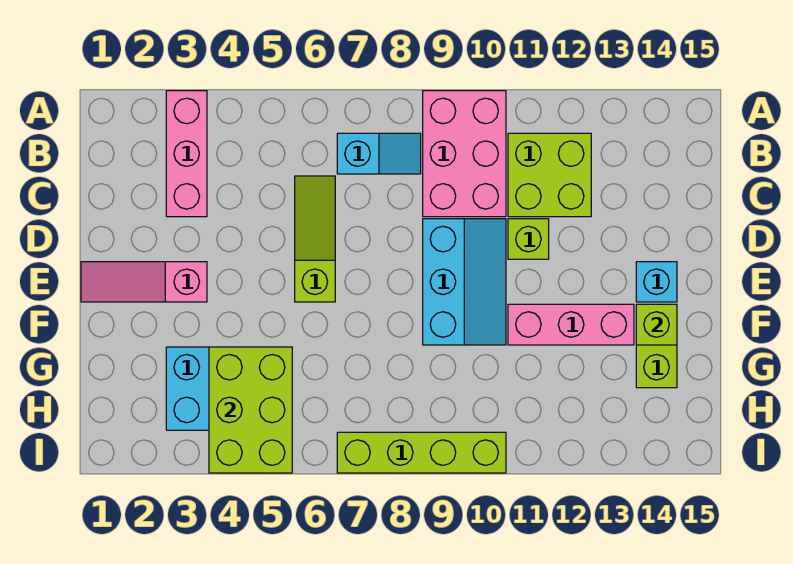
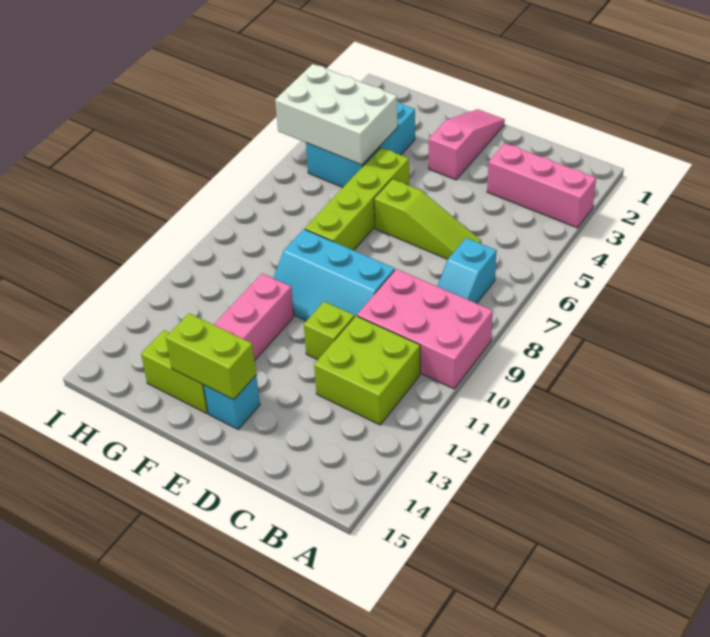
lime brick F14 level 2 -> lime brick E14:F14 level 2
lime brick G4:I5 level 2 -> white brick G4:I5 level 2
lime brick I7:I10 level 1 -> lime brick F5:F8 level 1

